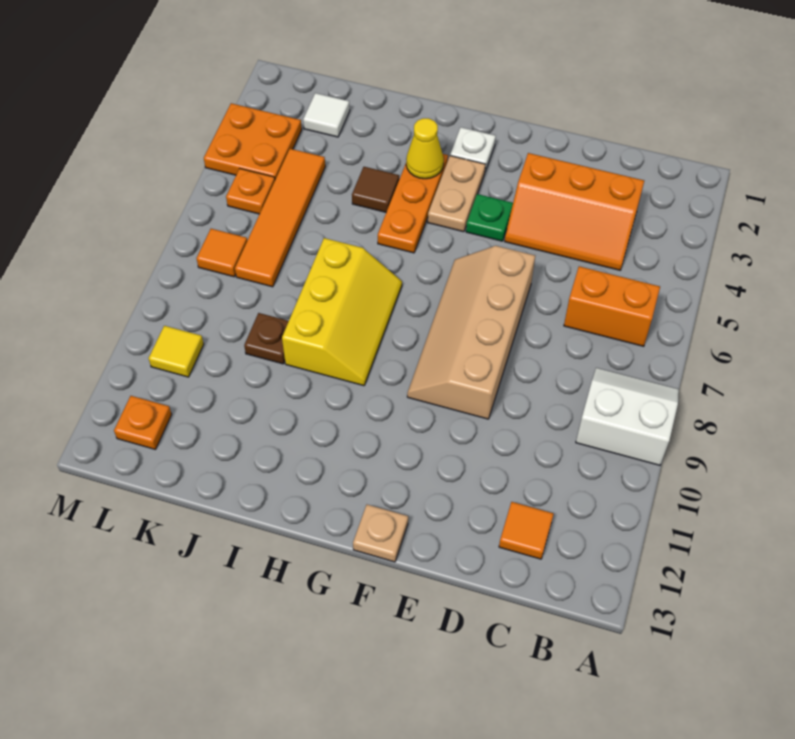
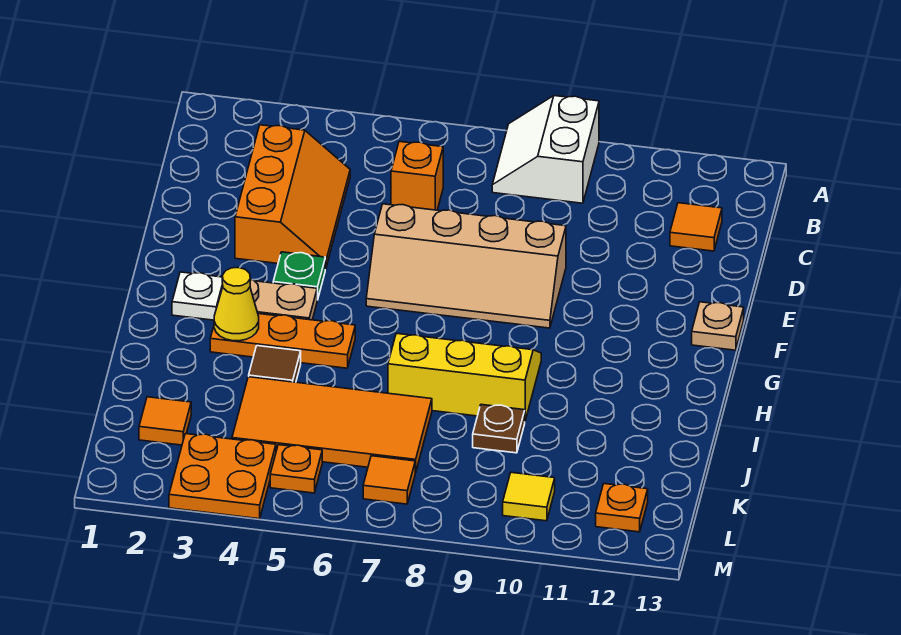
orange brick B6:C6 level 1 -> orange brick C6 level 1
white tile K2 level 1 -> orange tile K2 level 1
orange tile K4:K7 level 1 -> orange tile J4:K7 level 1

